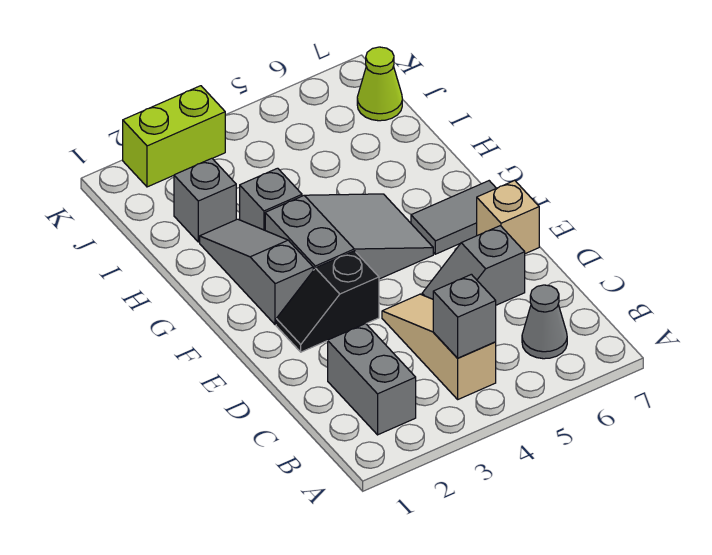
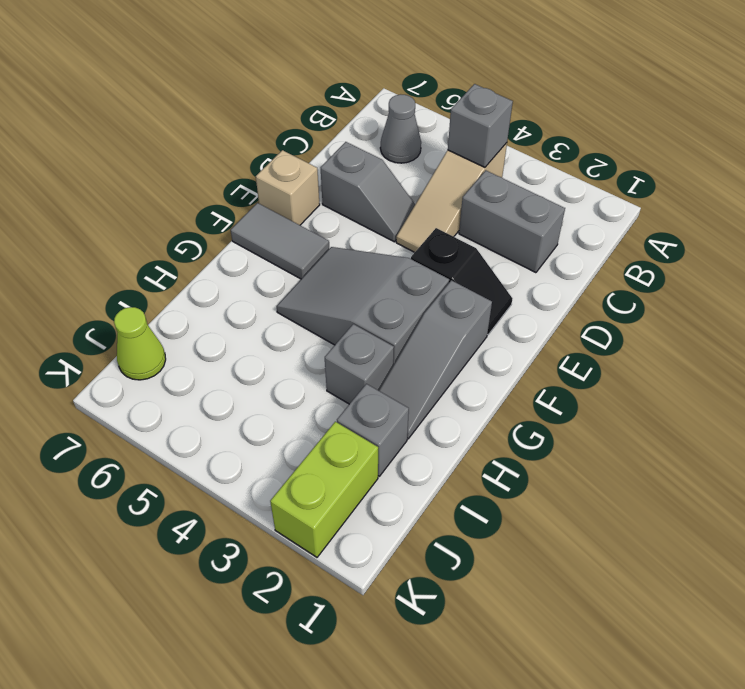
grey brick B2:C2 level 1 -> grey brick C2:C3 level 1
lime brick K2:K3 level 1 -> lime brick J2:K2 level 1

